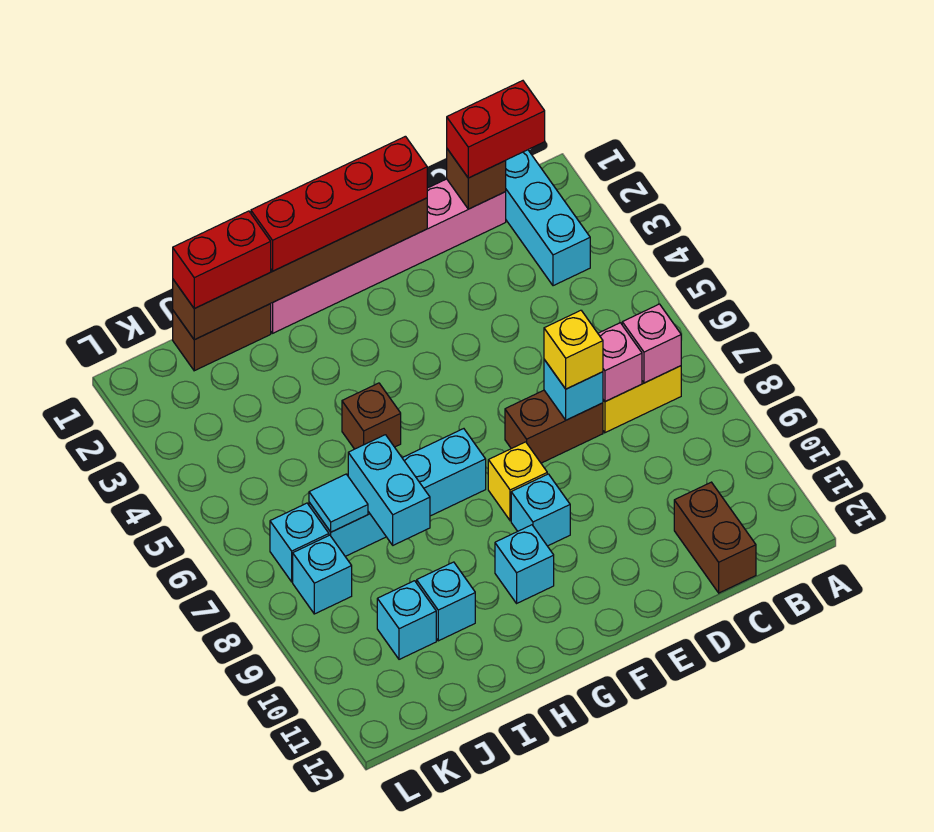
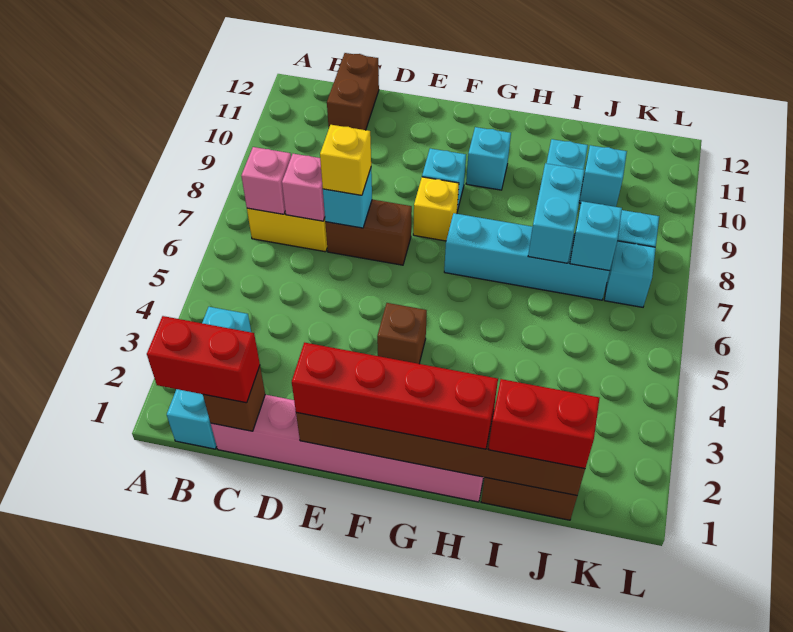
brown brick H5 level 1 -> brown brick F4 level 1
cyan tile J7 level 2 -> cyan brick J7 level 2

